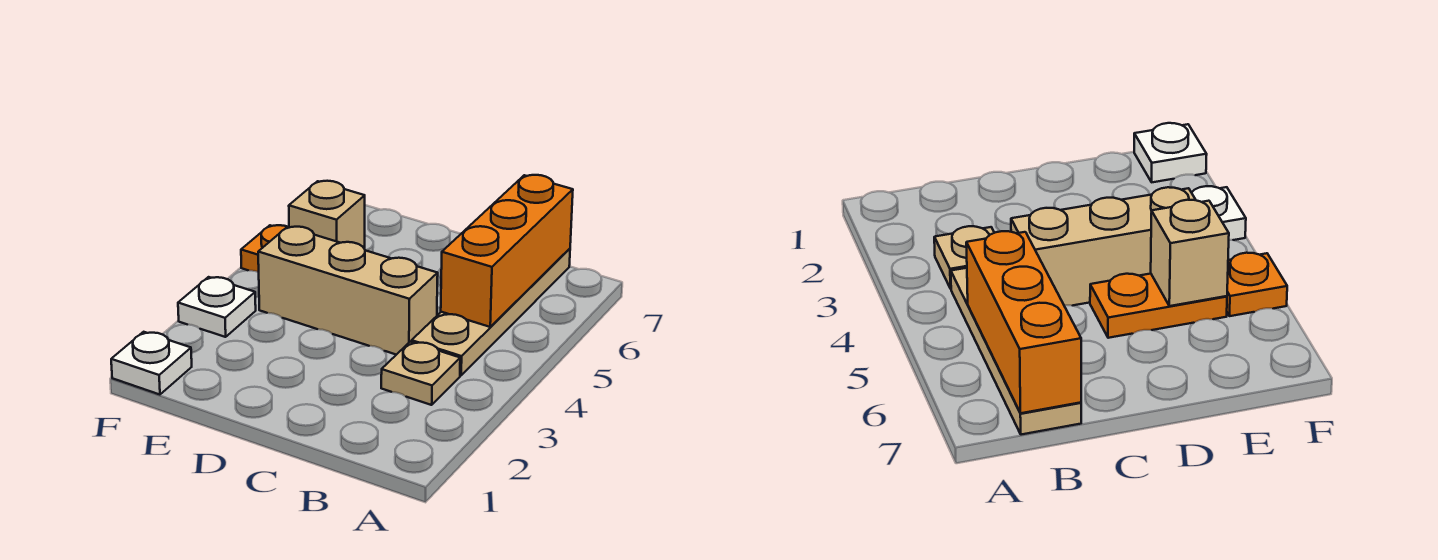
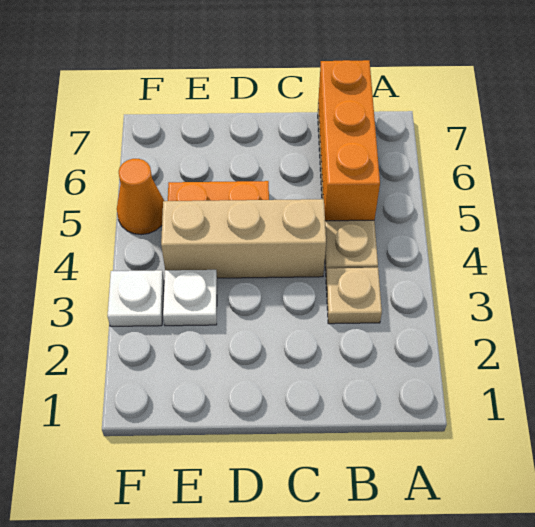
tan brick E5 level 2 -> none
white plate F1 level 1 -> white plate E3 level 1
orange plate F5 level 1 -> orange cone F5 level 1

